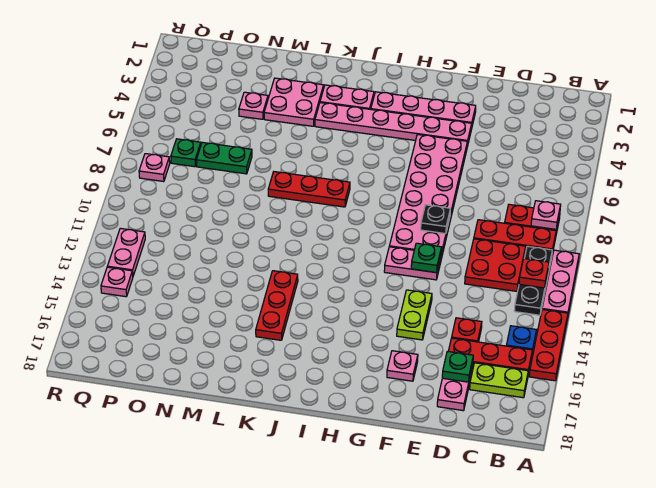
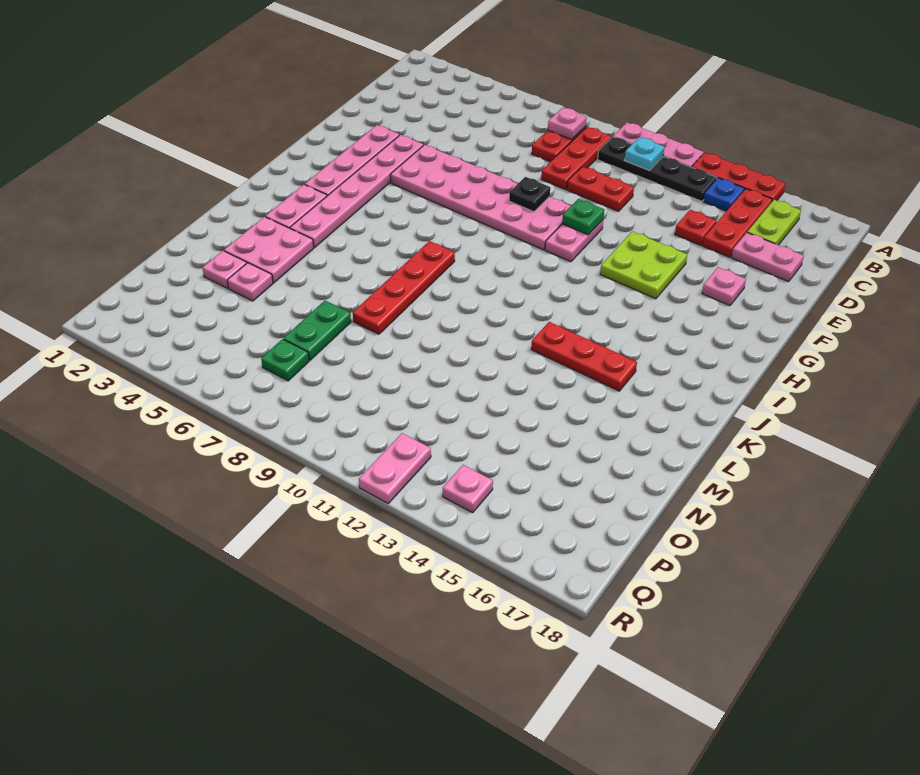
black plate B10:B12 level 1 -> black plate B10:B13 level 1
red plate B11 level 2 -> cyan plate B11 level 2
red plate C10:D11 level 1 -> red plate D10:D11 level 1
green plate D16 level 2 -> none
lime plate F13:F14 level 1 -> lime plate F13:G14 level 1
red plate J8:L8 level 1 -> red plate J8:M8 level 1
pink plate Q8 level 1 -> pink plate N3 level 1
pink plate Q12:Q13 level 1 -> pink plate Q12:R12 level 1

